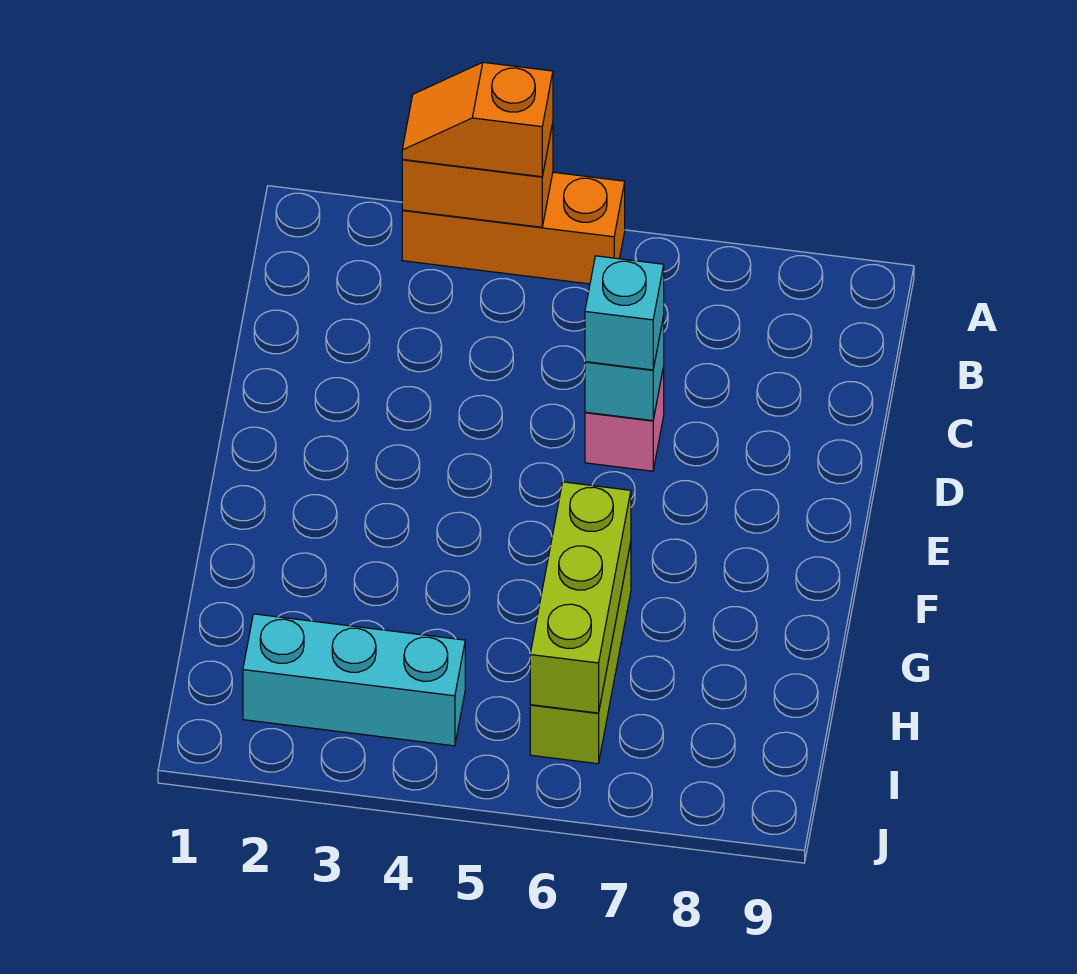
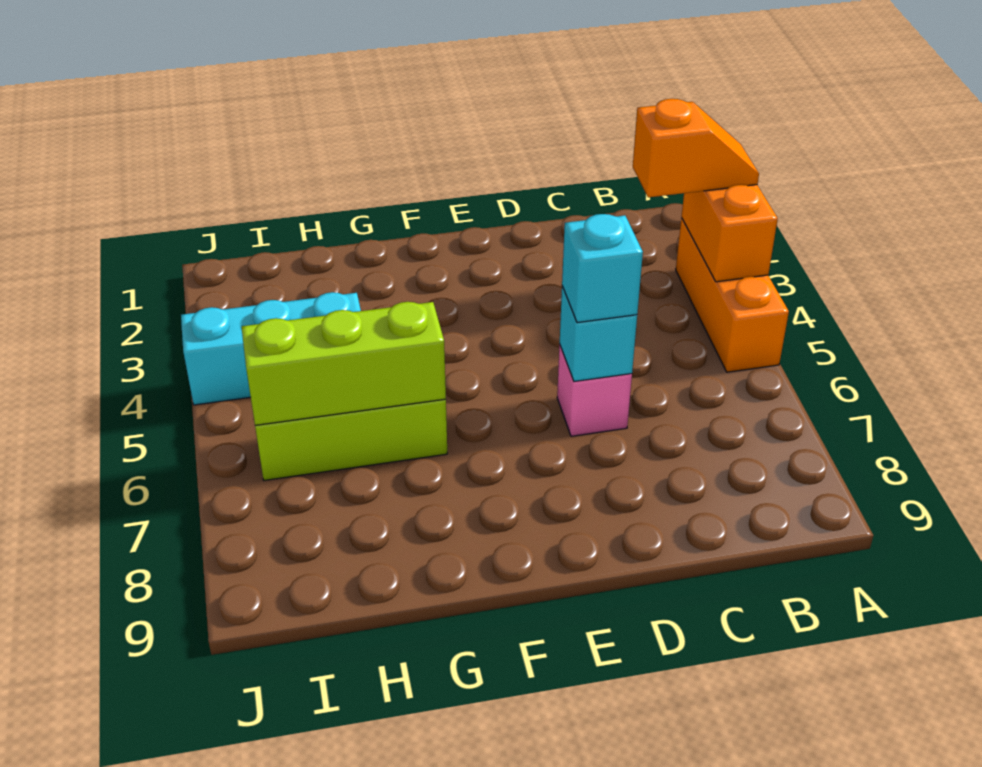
orange slope A3:A4 level 3 top 4 -> orange slope A3:B3 level 3 top B
cyan brick I2:I4 level 1 -> cyan brick H4:J4 level 1

